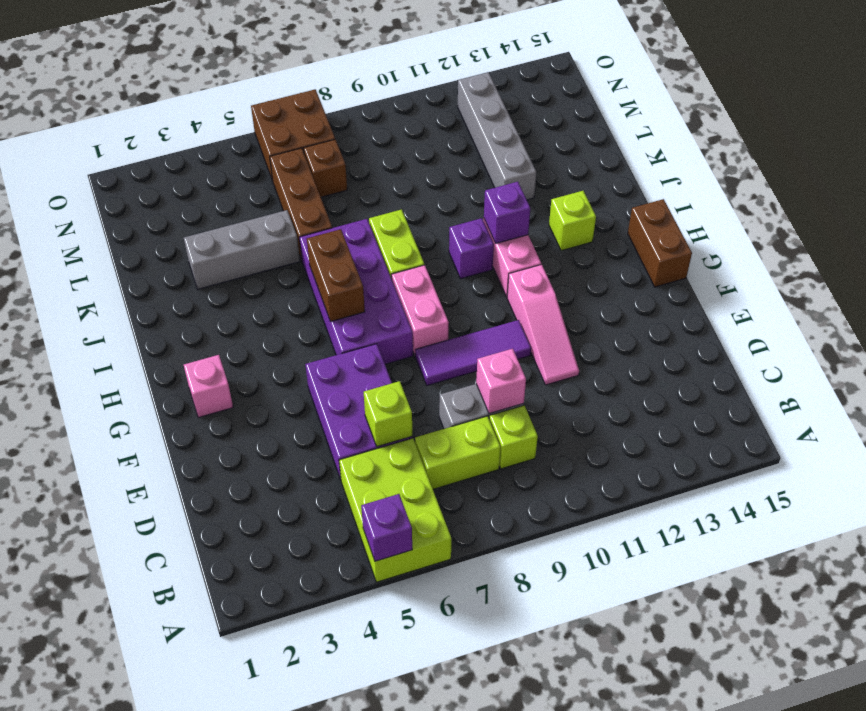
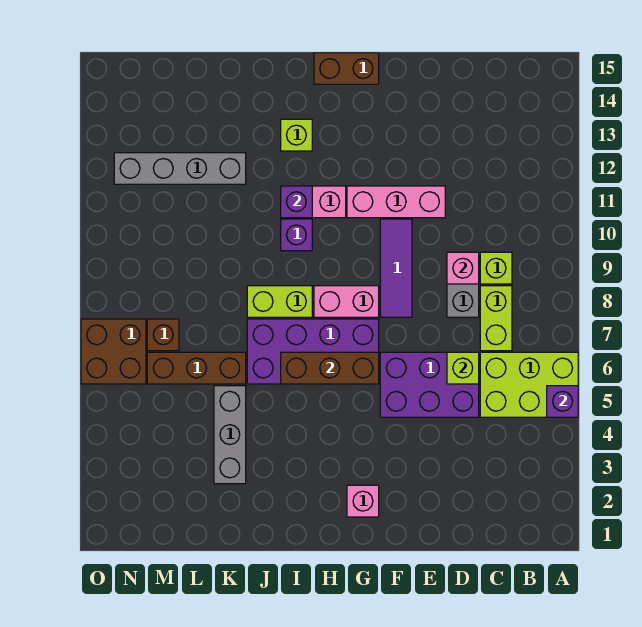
pink slope E11:G11 level 1 top G -> pink brick E11:G11 level 1
brown brick H6:I6 level 2 -> brown brick G6:I6 level 2

